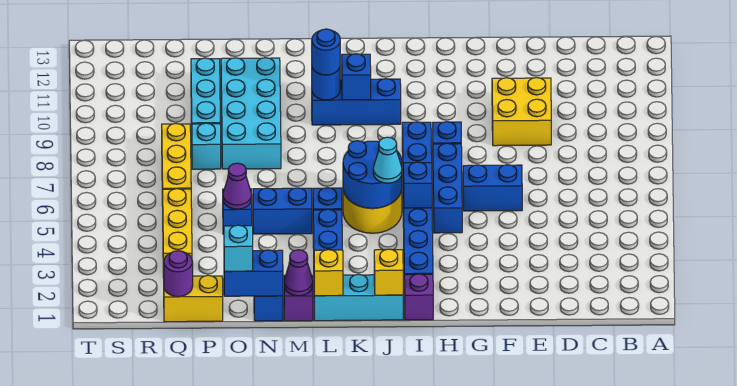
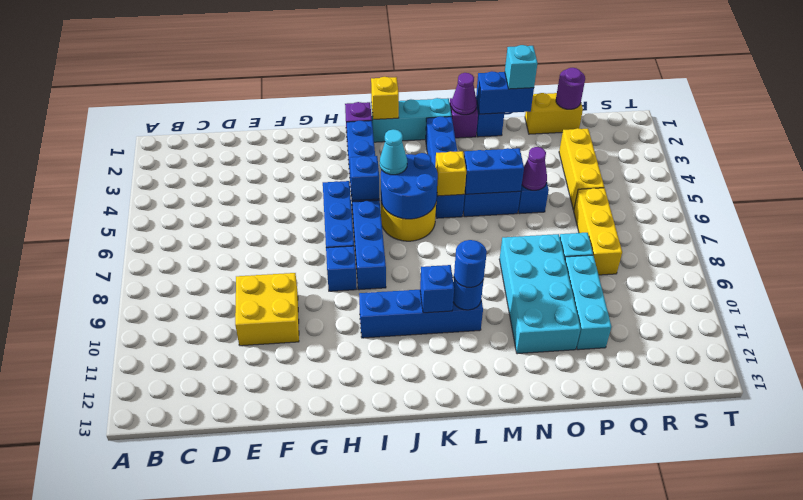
blue brick F6:G6 level 1 -> blue brick M5:N5 level 2
blue brick J10:L10 level 1 -> blue brick I10:L10 level 1
yellow brick L1 level 2 -> yellow brick L5 level 2

